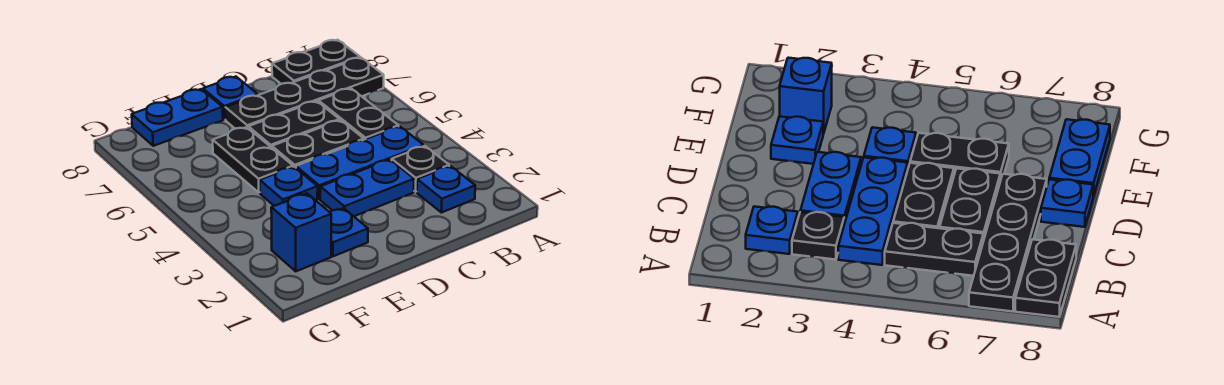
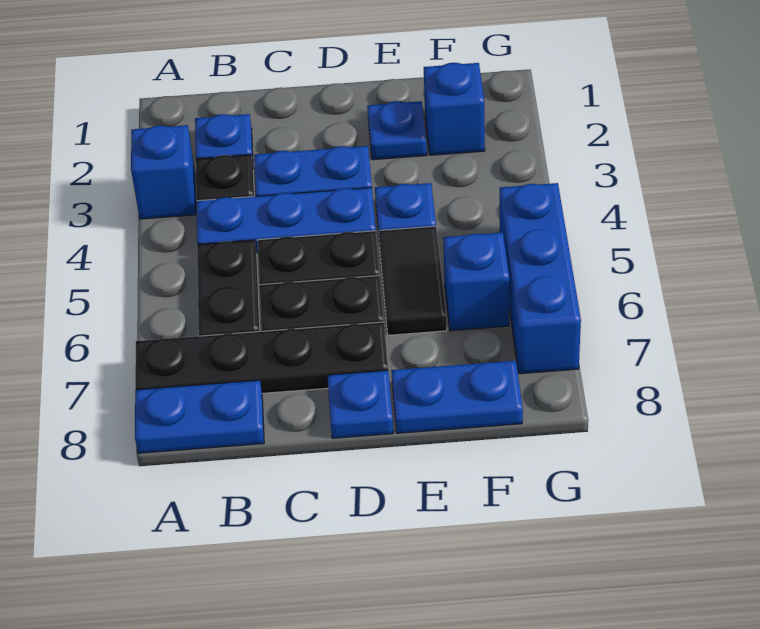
none -> blue brick A3 level 1
black plate A8:B8 level 1 -> blue plate A8:B8 level 1
black plate E5:E6 level 1 -> black tile E5:E6 level 1
none -> blue brick F6 level 1
none -> blue brick G5:G7 level 1

